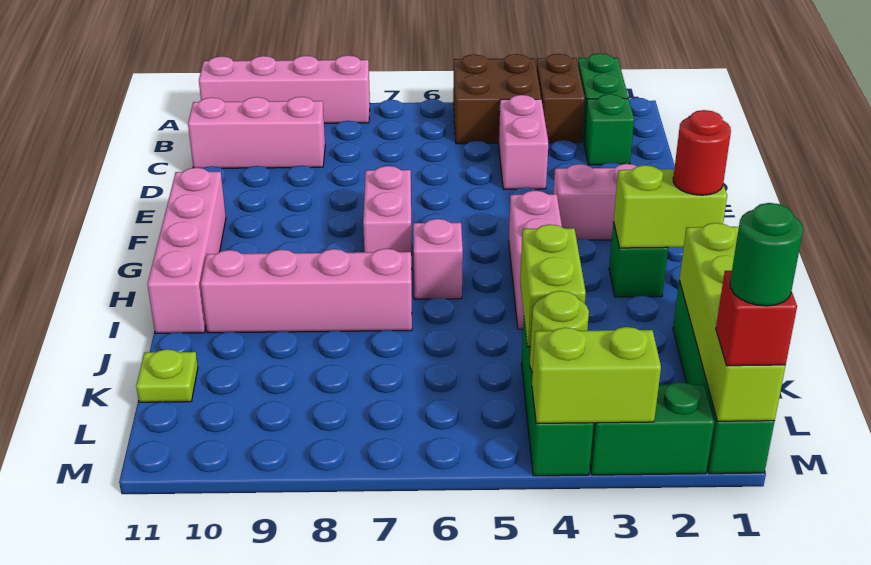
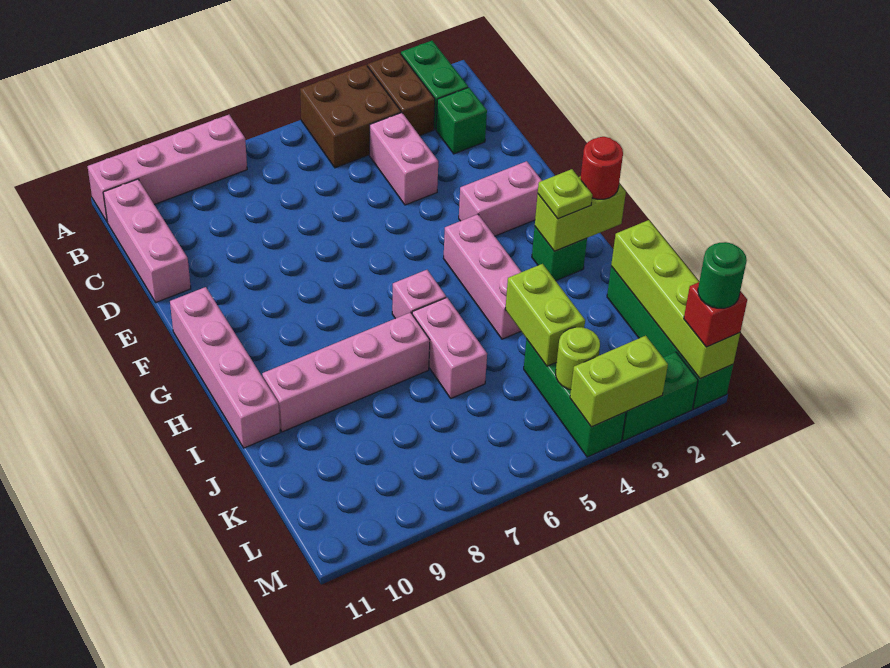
pink brick C9:C11 level 1 -> pink brick B11:D11 level 1
pink brick F7:G7 level 1 -> pink brick I6:J6 level 1
lime plate K11 level 1 -> lime plate H2 level 3

